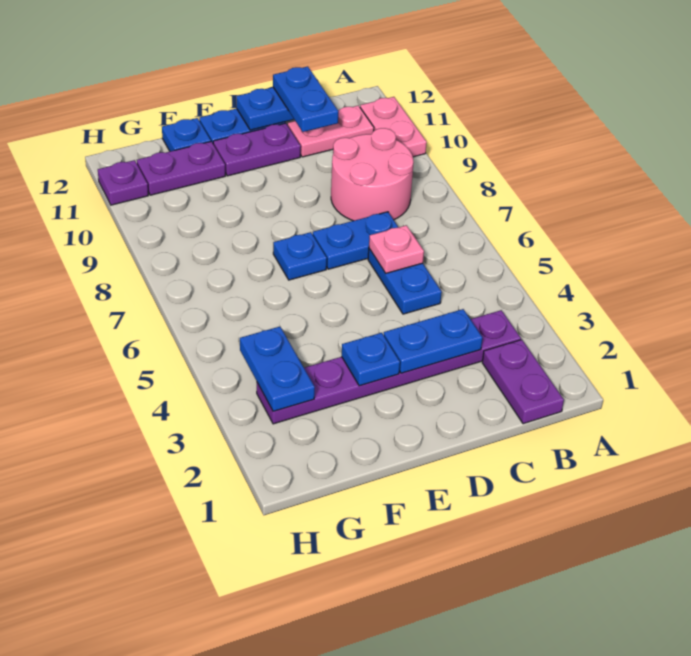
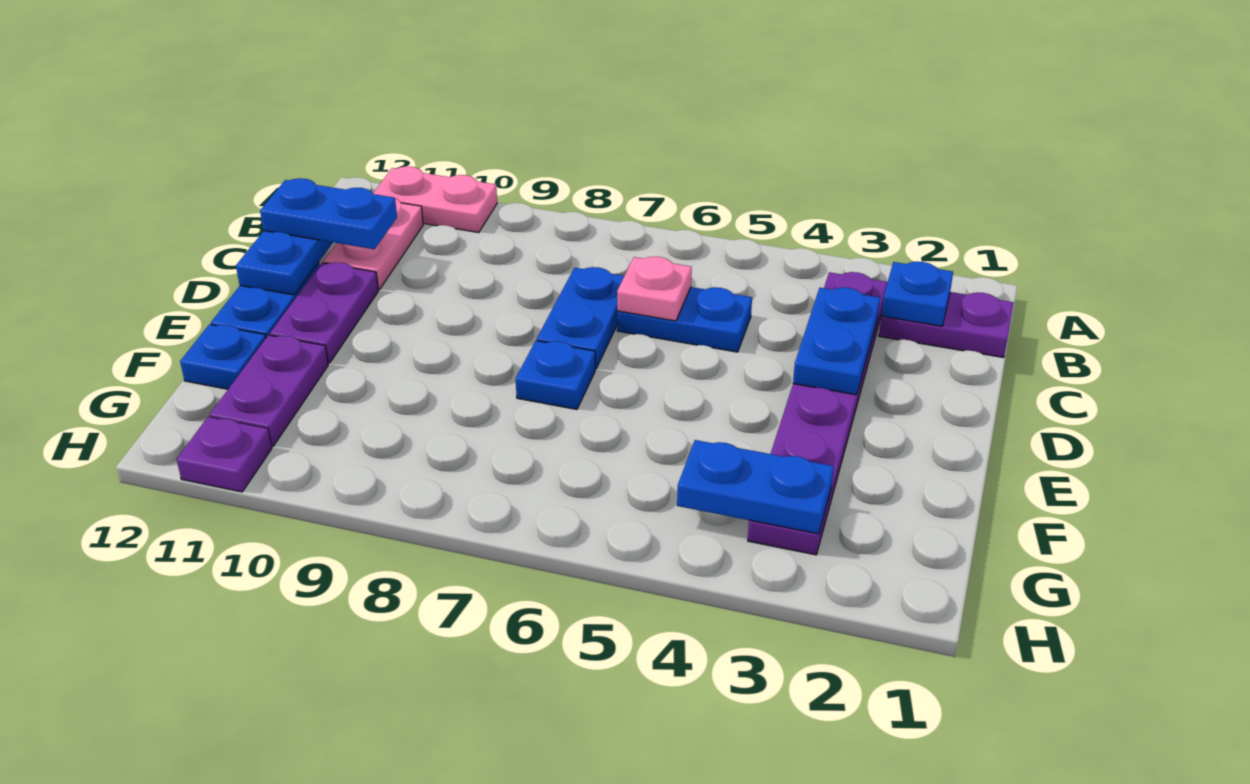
pink round brick B8:C9 level 1 -> none
blue plate E3 level 2 -> blue plate B2 level 2

